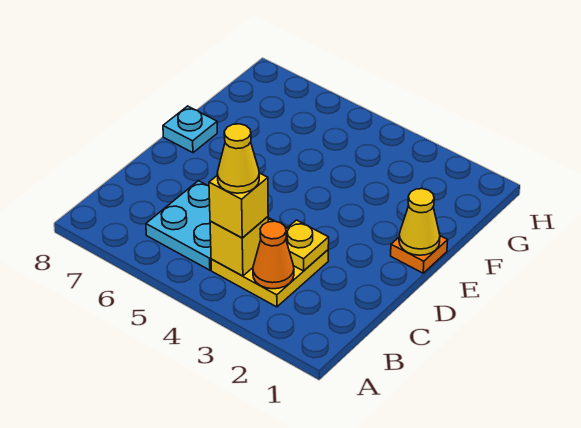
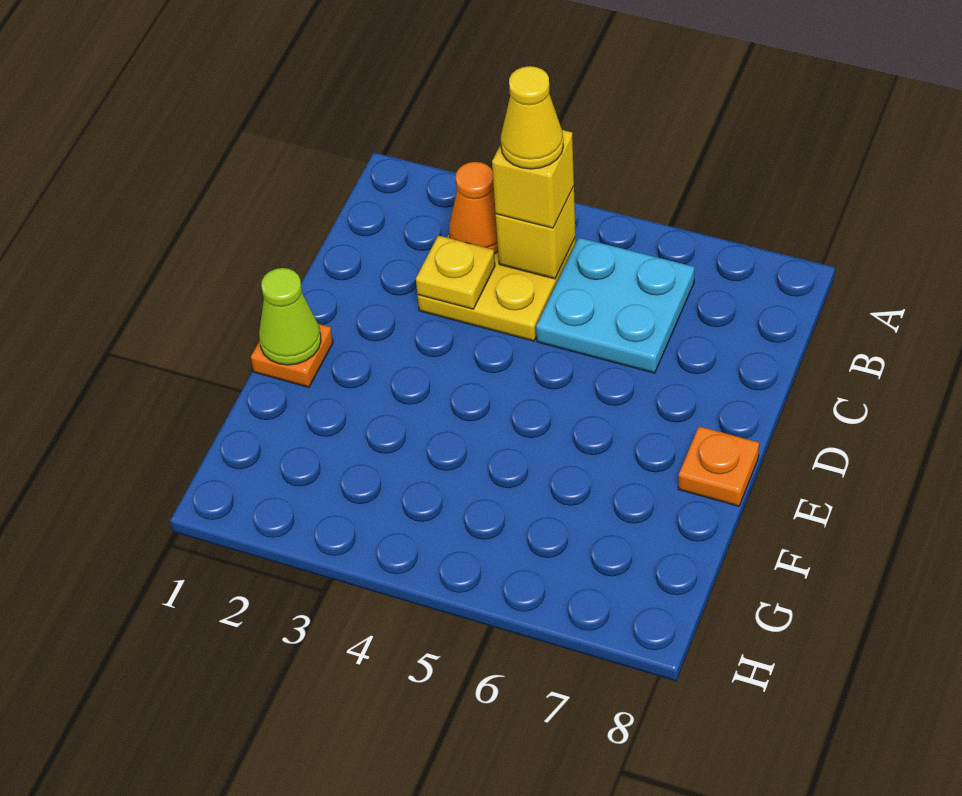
yellow cone E1 level 2 -> lime cone E1 level 2
cyan plate E8 level 1 -> orange plate E8 level 1

